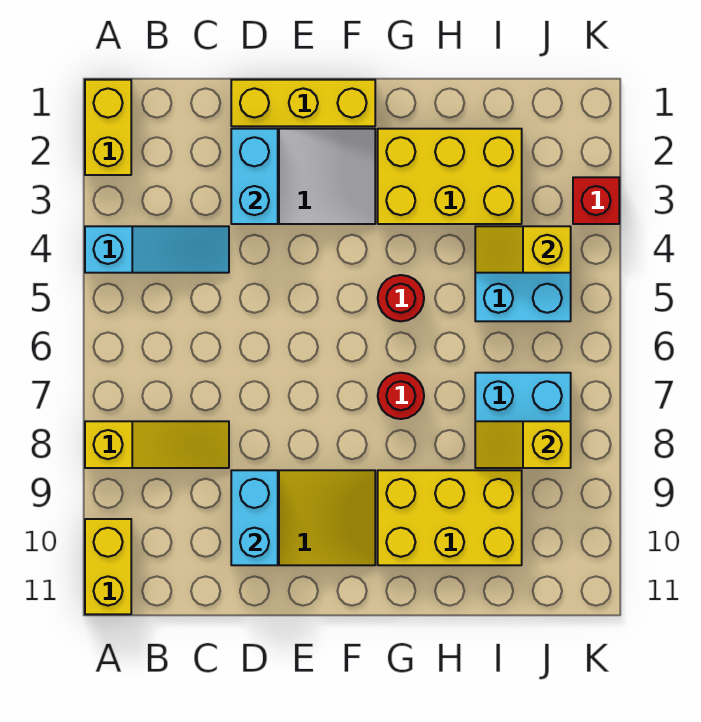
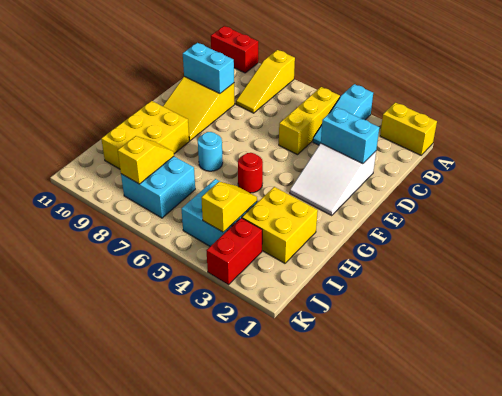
yellow brick A10:A11 level 1 -> red brick A10:A11 level 1
yellow brick D1:F1 level 1 -> yellow brick B5:D5 level 1
yellow brick G2:I3 level 1 -> yellow brick H2:I3 level 1
red round brick G7 level 1 -> cyan round brick G7 level 1
red brick K3 level 1 -> red brick J3:K3 level 1

